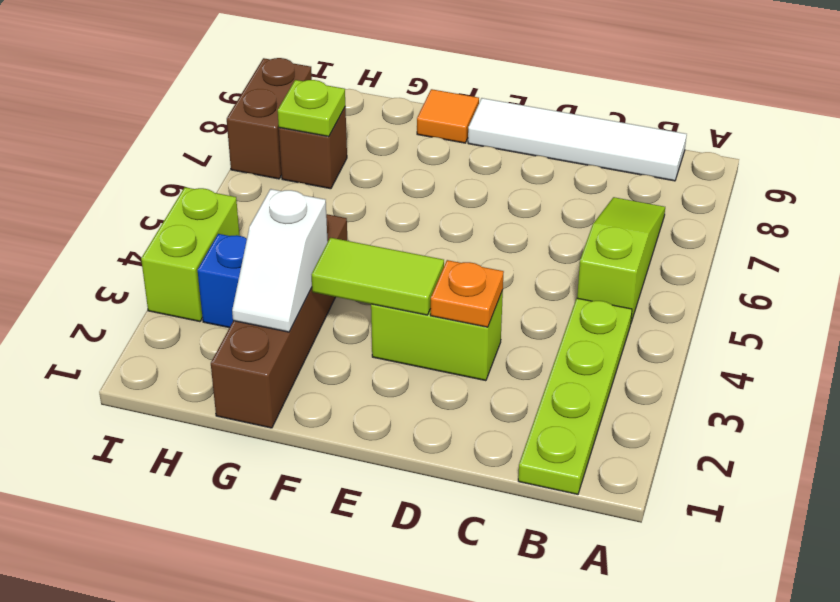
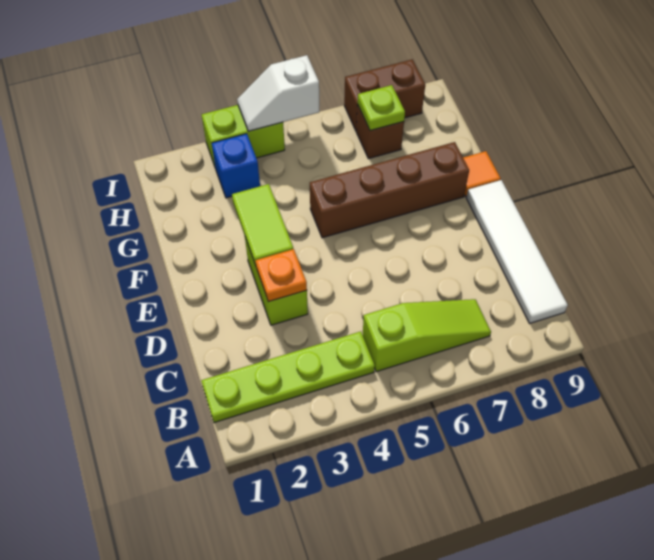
brown brick G1:G4 level 1 -> brown brick F5:F8 level 1
white slope G2:G3 level 2 top 3 -> white slope I4:I5 level 2 top 5

